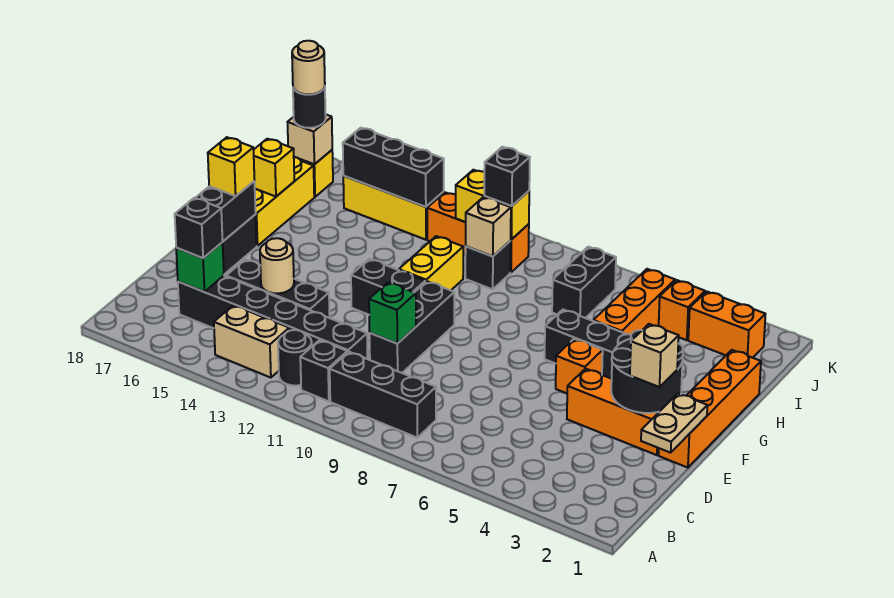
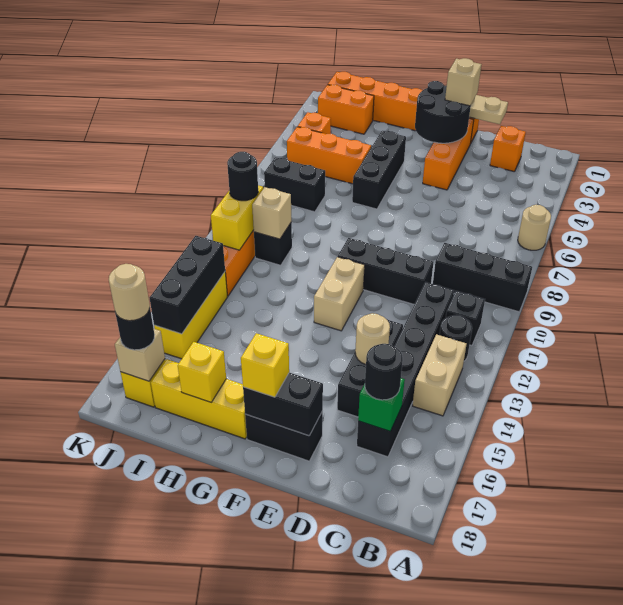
none -> tan round brick A6 level 1
black brick B8:B10 level 1 -> black brick A9:C9 level 1
black brick C16 level 3 -> black round brick C16 level 3
green brick D10 level 2 -> none
orange brick E1:H1 level 1 -> orange brick E1:J1 level 1
orange brick F5 level 1 -> orange brick C2 level 1
black brick F11:F12 level 1 -> tan brick F11:F12 level 1
yellow brick G11:H11 level 1 -> none
orange brick J2:J3 level 1 -> orange brick I2:J2 level 1
black brick J10 level 3 -> black round brick J10 level 3

